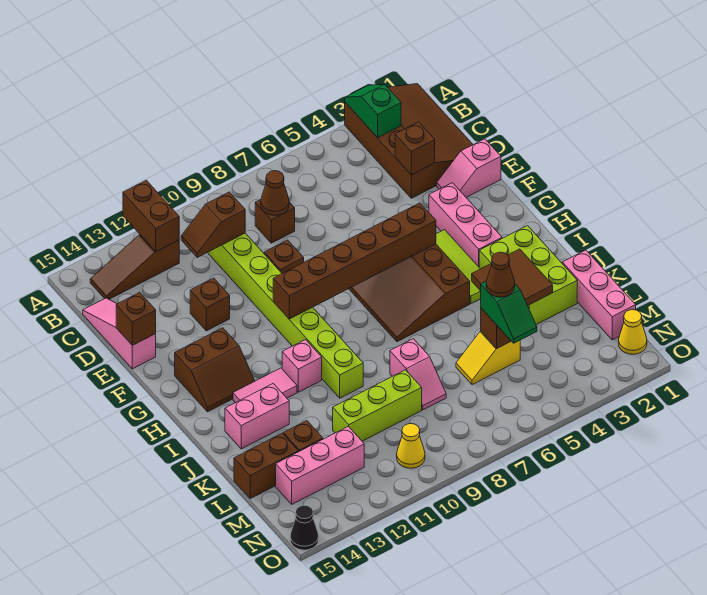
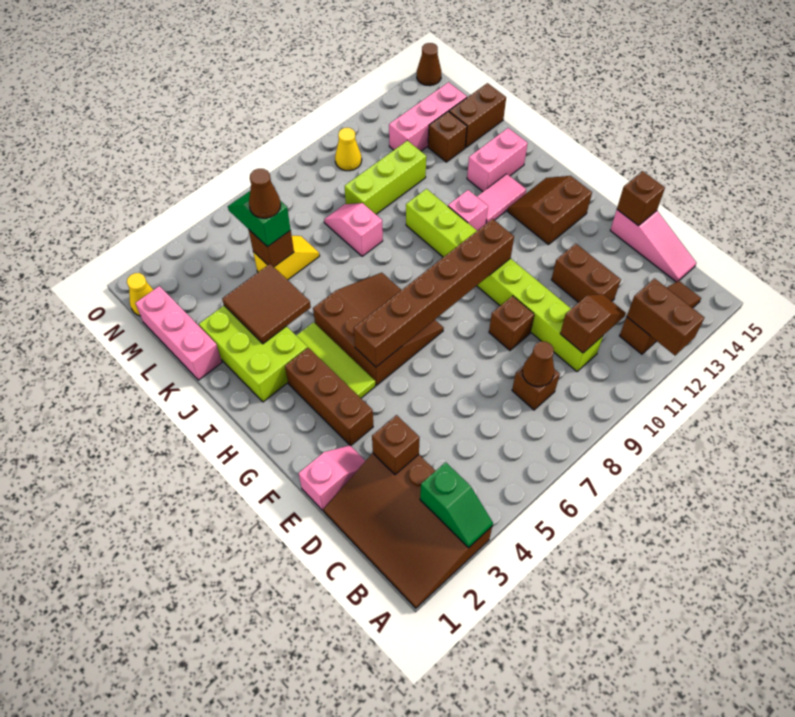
brown brick E12 level 1 -> brown brick D12:E12 level 1
pink brick F3:H3 level 1 -> brown brick F3:H3 level 1
black cone O15 level 1 -> brown cone O15 level 1

